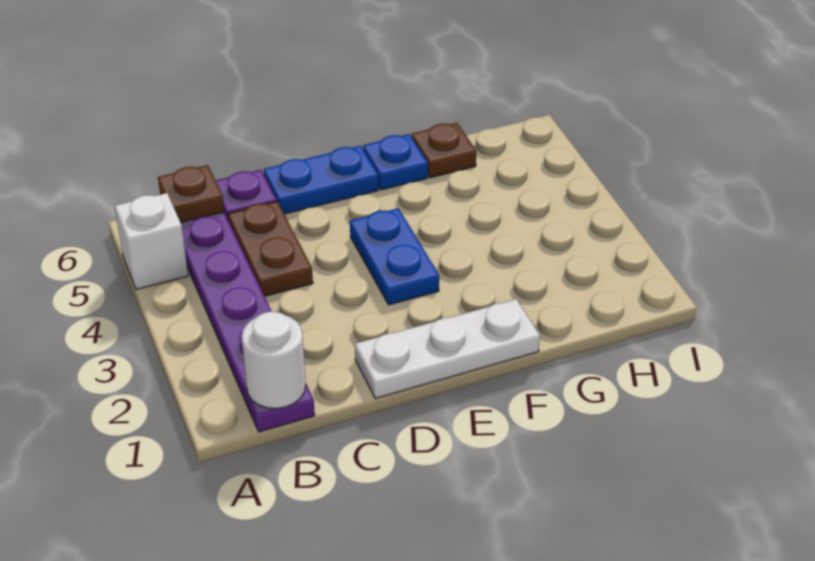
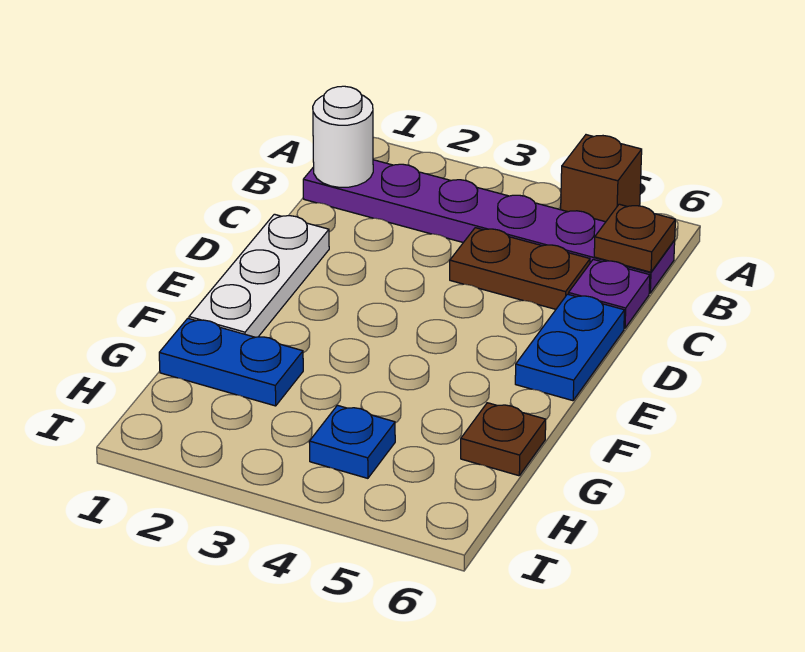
white brick A5 level 1 -> brown brick A5 level 1
blue plate E3:E4 level 1 -> blue plate G1:G2 level 1
blue plate F6 level 1 -> blue plate H4 level 1

